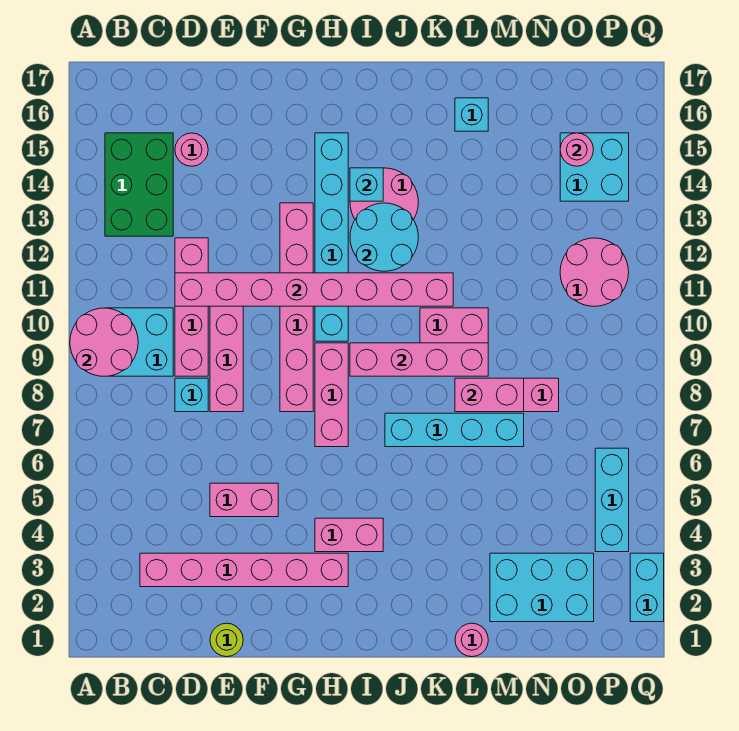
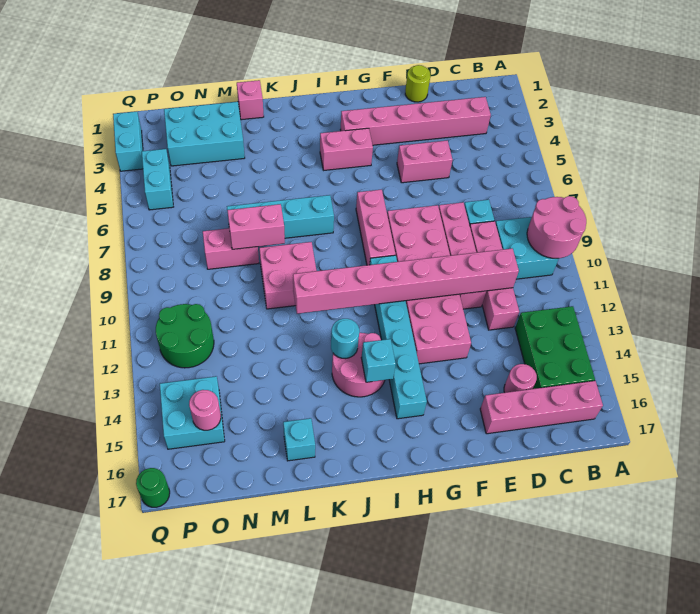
pink brick G8:G13 level 1 -> pink brick F8:G13 level 1
pink brick I9:L9 level 2 -> pink brick B16:E16 level 1
cyan round brick I12:J13 level 2 -> cyan round brick J13 level 2
pink round brick L1 level 1 -> pink brick L1 level 1
pink round brick O11:P12 level 1 -> green round brick O11:P12 level 1
cyan brick P4:P6 level 1 -> cyan brick P4:P5 level 1
none -> green round brick Q17 level 1

